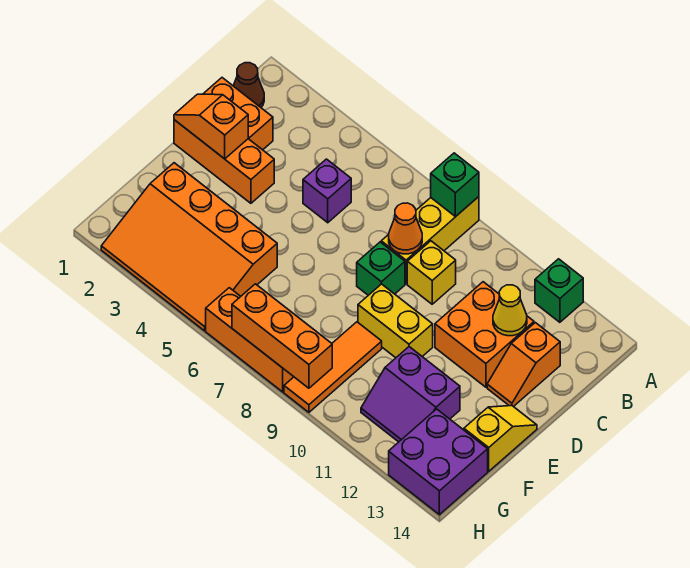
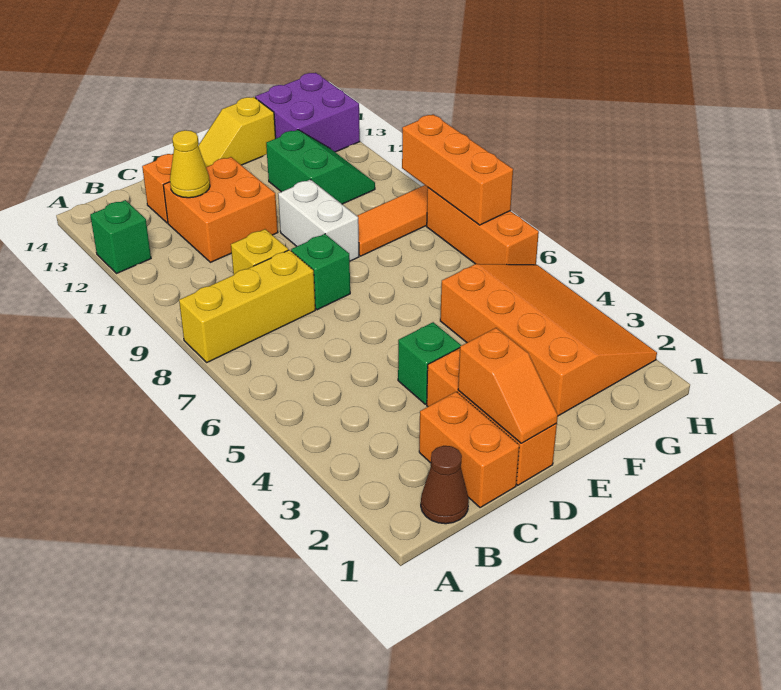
green brick A8 level 2 -> green brick D4 level 1
purple brick C5 level 1 -> none
orange cone C8 level 2 -> none
yellow brick E9:E10 level 1 -> white brick E9:E10 level 1
purple slope F11:G12 level 1 top F -> green slope F11:G12 level 1 top F

